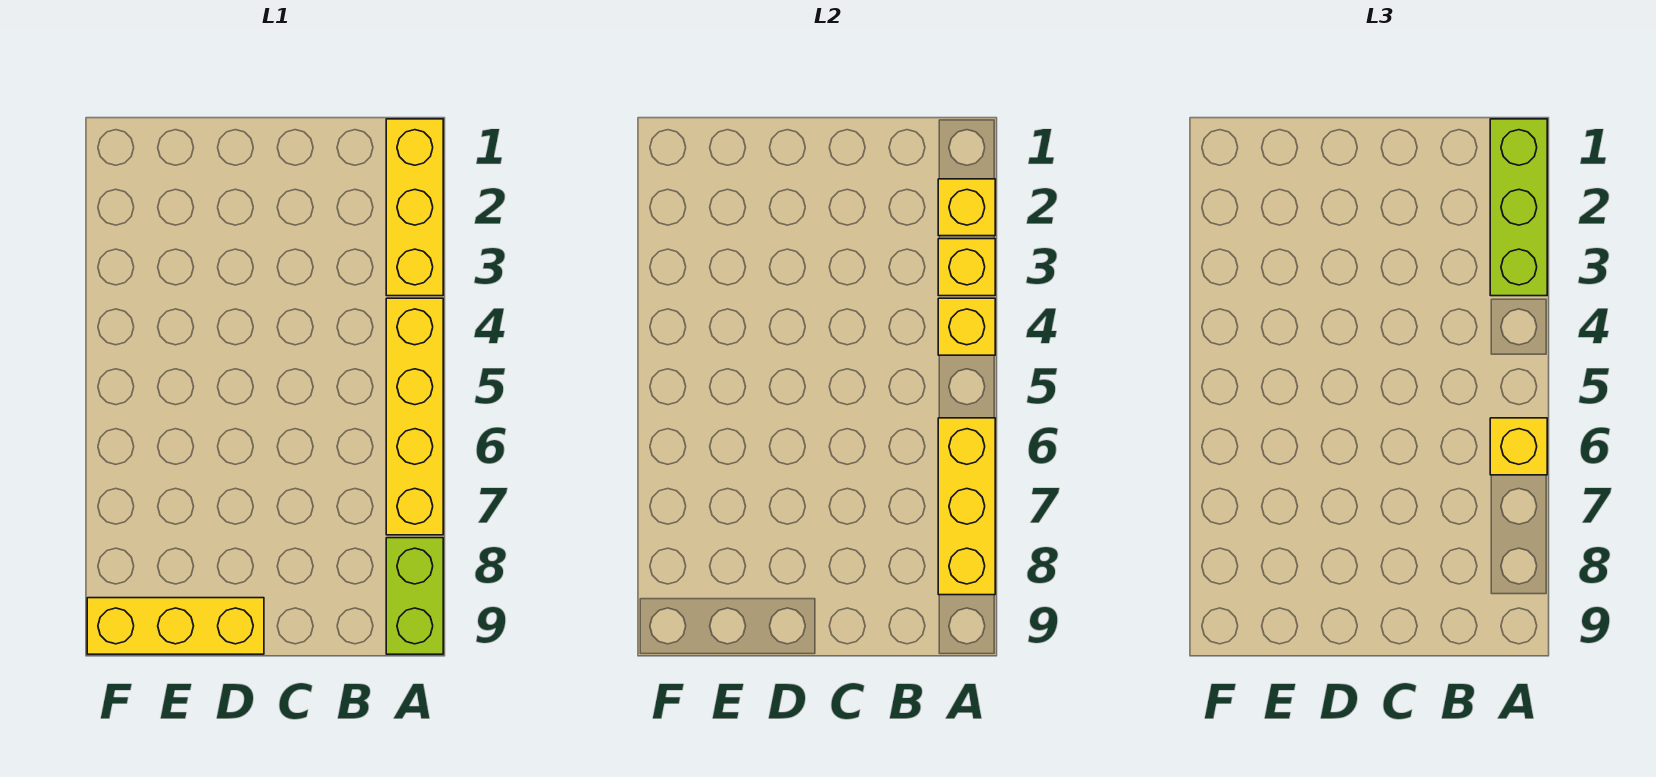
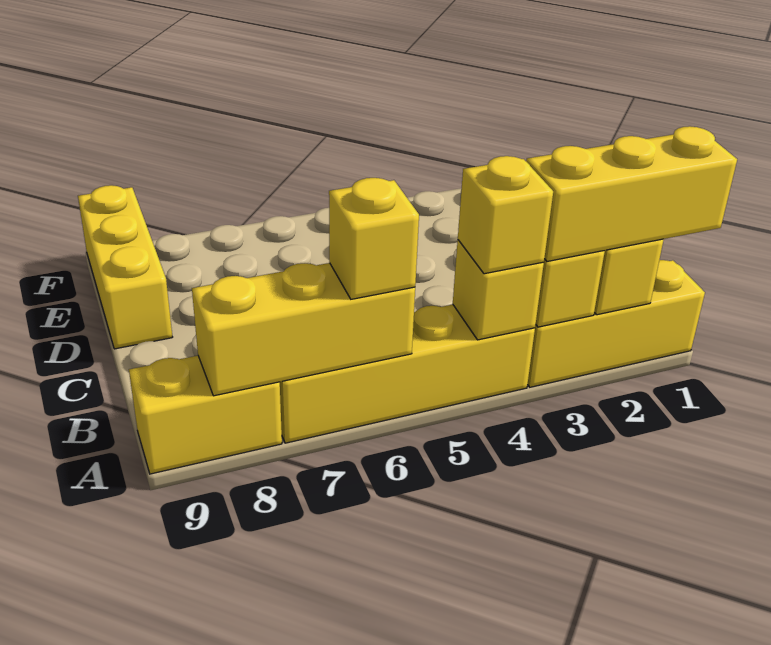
lime brick A1:A3 level 3 -> yellow brick A1:A3 level 3
none -> yellow brick A4 level 3
lime brick A8:A9 level 1 -> yellow brick A8:A9 level 1

